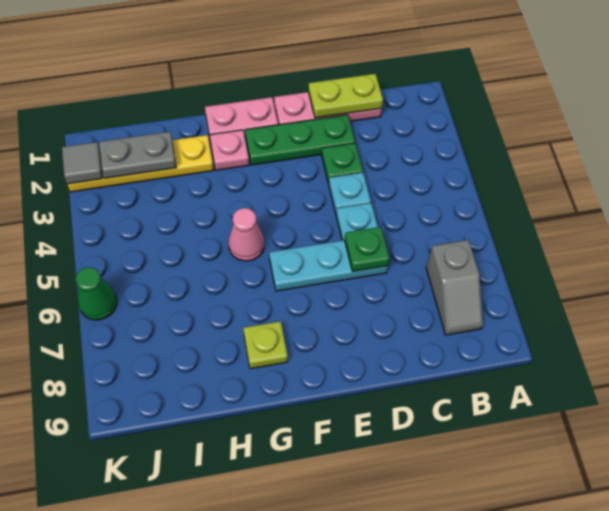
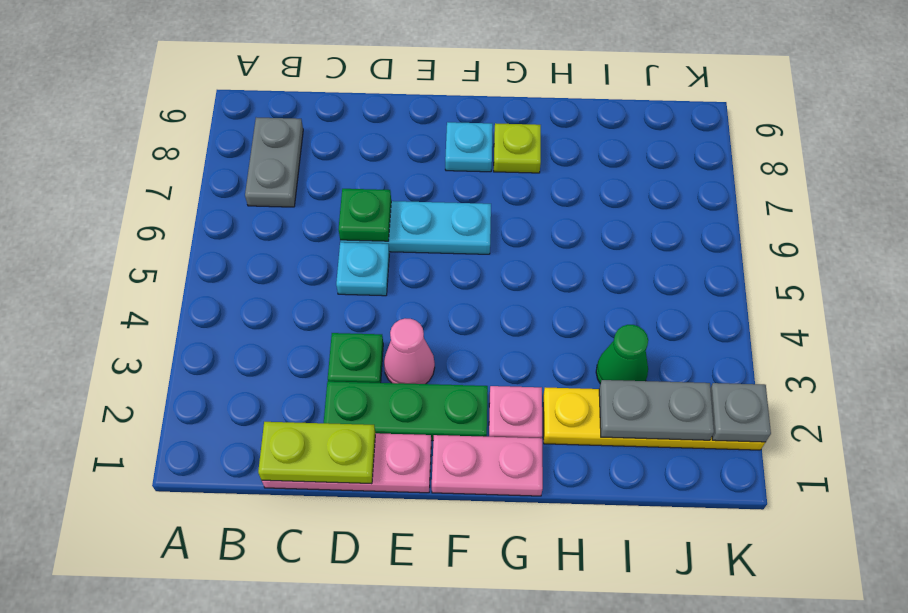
grey slope B7:B8 level 1 top 7 -> grey plate B7:B8 level 1
cyan plate D4 level 1 -> cyan plate F8 level 1
pink cone G5 level 1 -> pink cone E3 level 1
grey tile K2 level 2 -> grey plate K2 level 2
green cone K6 level 1 -> green cone I3 level 1

